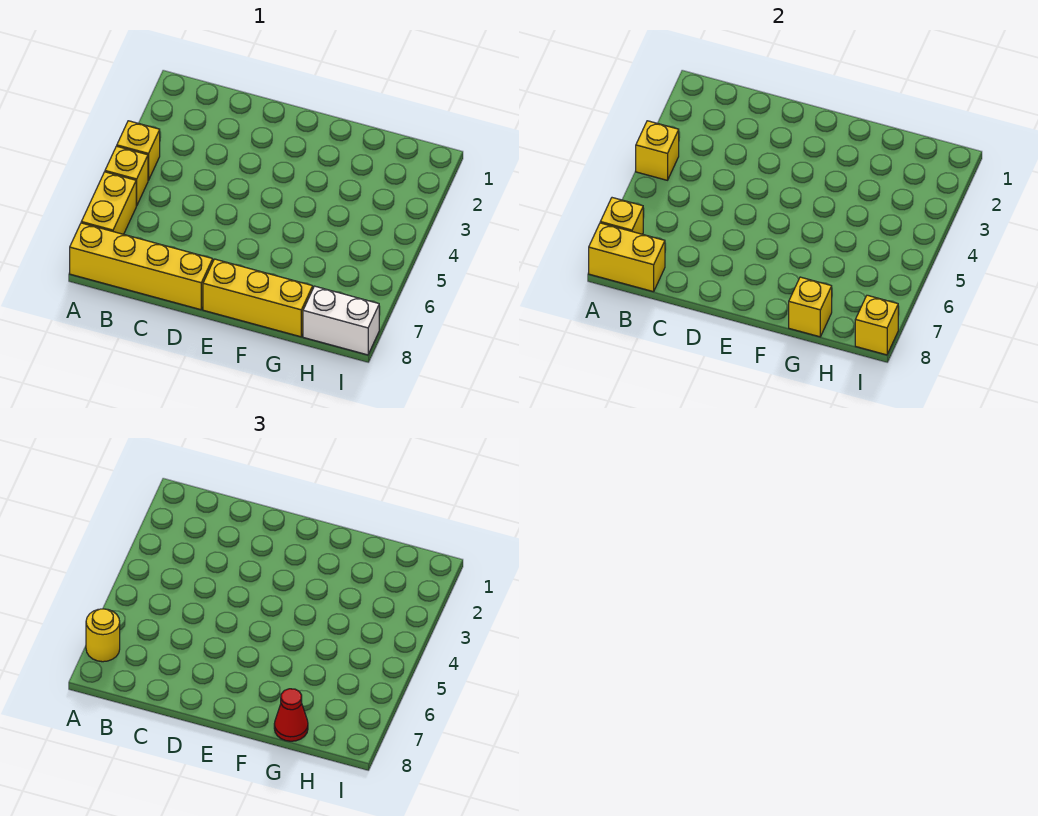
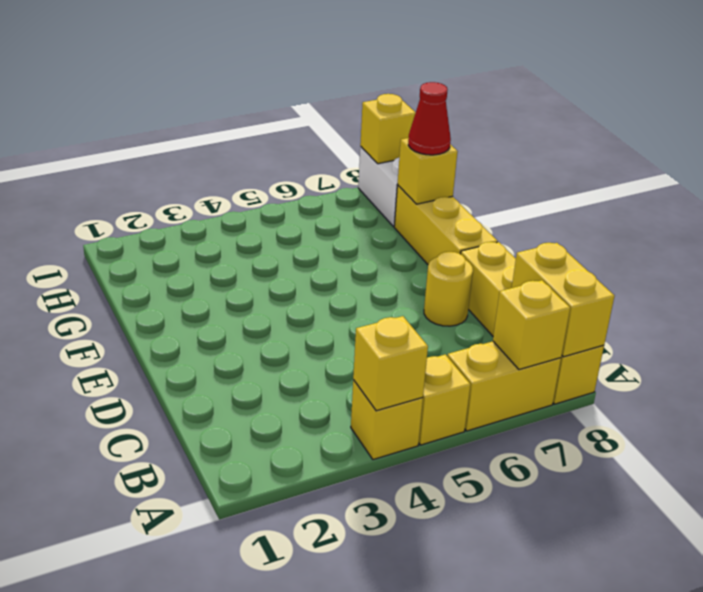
yellow round brick A7 level 3 -> yellow round brick D7 level 1

